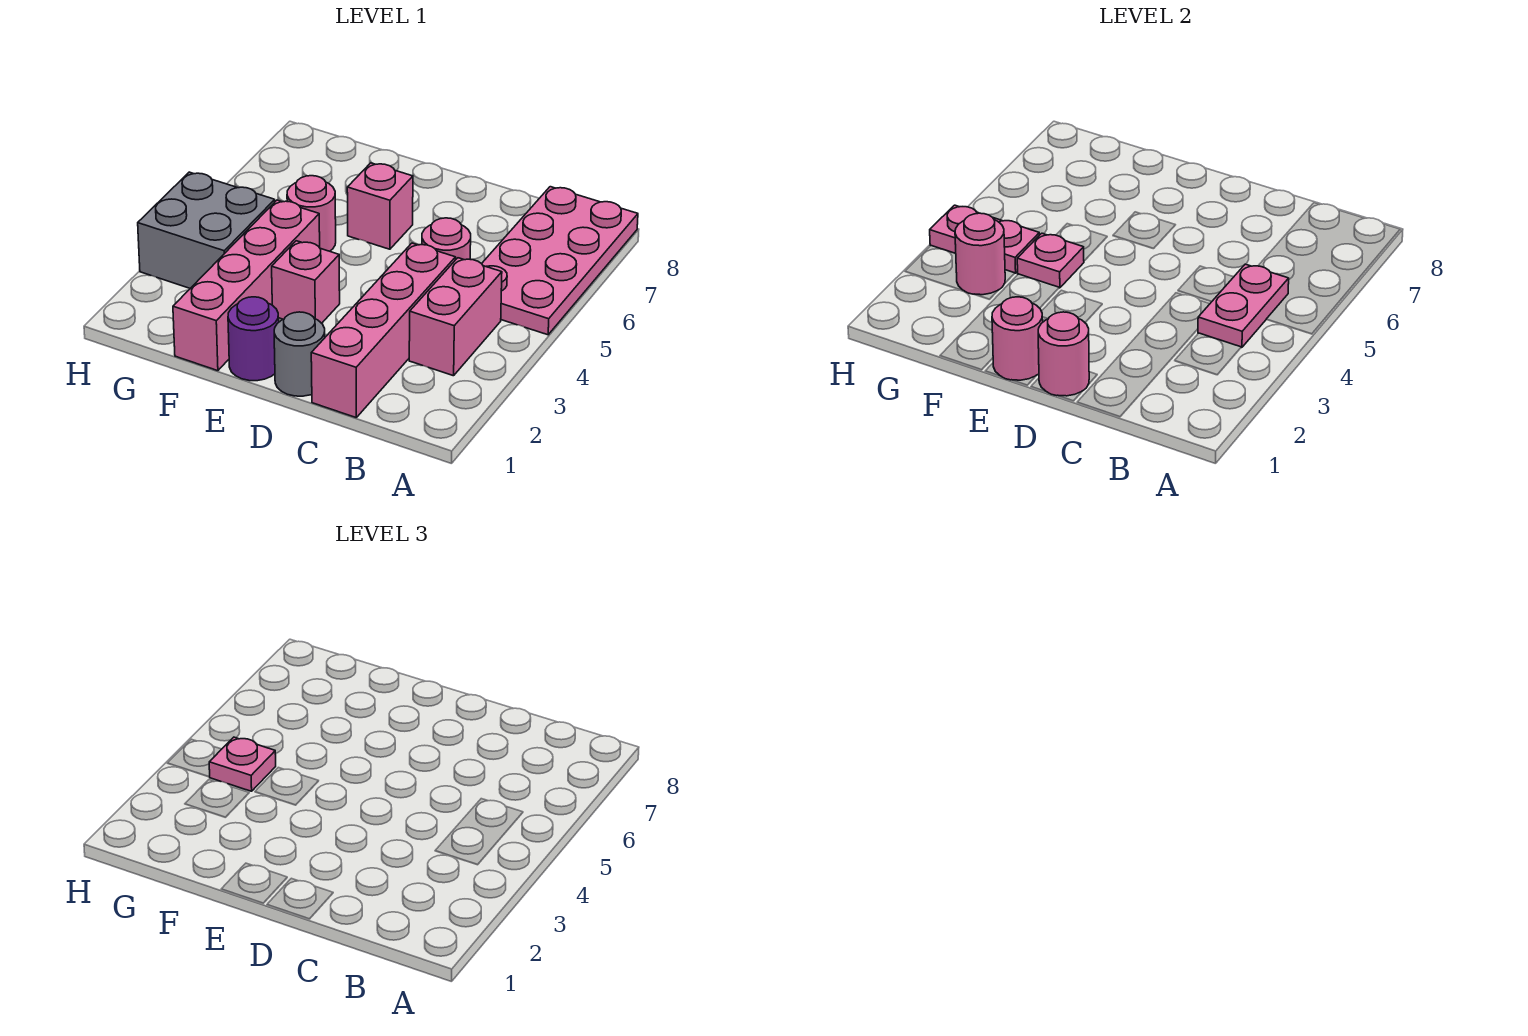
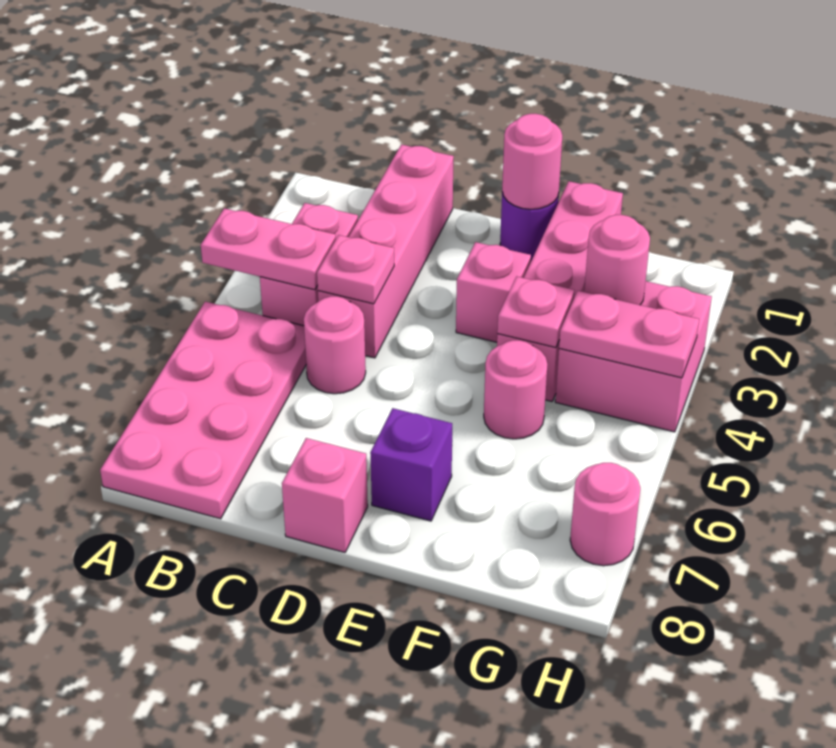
pink plate B4:B5 level 2 -> pink plate A4:B4 level 2
grey round brick D1 level 1 -> none
pink round brick D1 level 2 -> pink round brick H7 level 1
pink brick E6 level 1 -> pink brick D8 level 1
none -> purple brick E7 level 1
grey brick G3:H4 level 1 -> pink brick G3:H4 level 1
pink plate G4 level 3 -> pink plate C4 level 2

